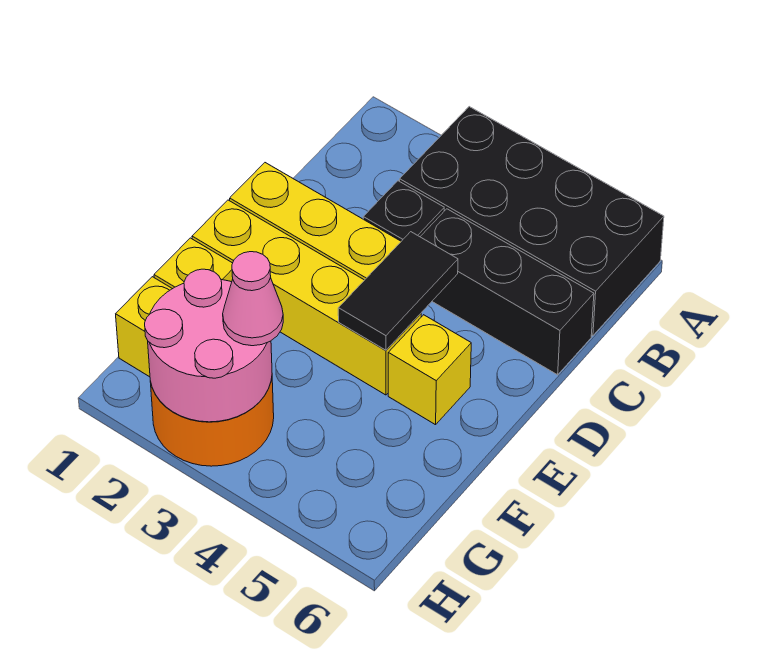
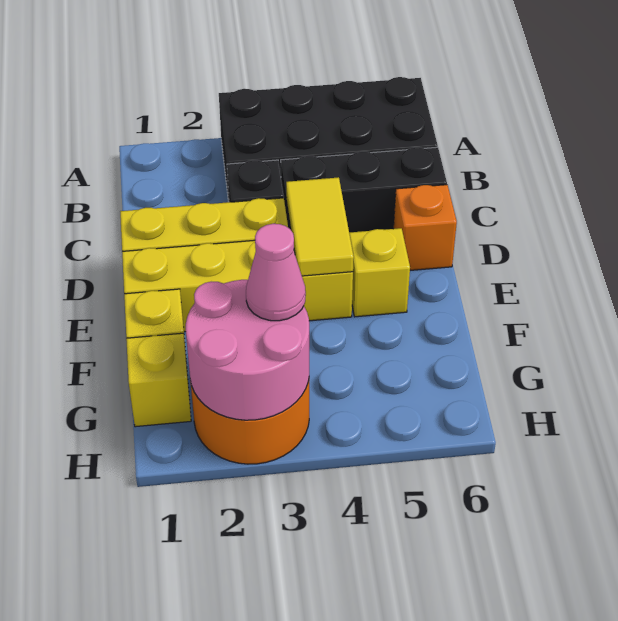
black tile D4:E4 level 2 -> yellow tile D4:E4 level 2
none -> orange brick D6 level 1

